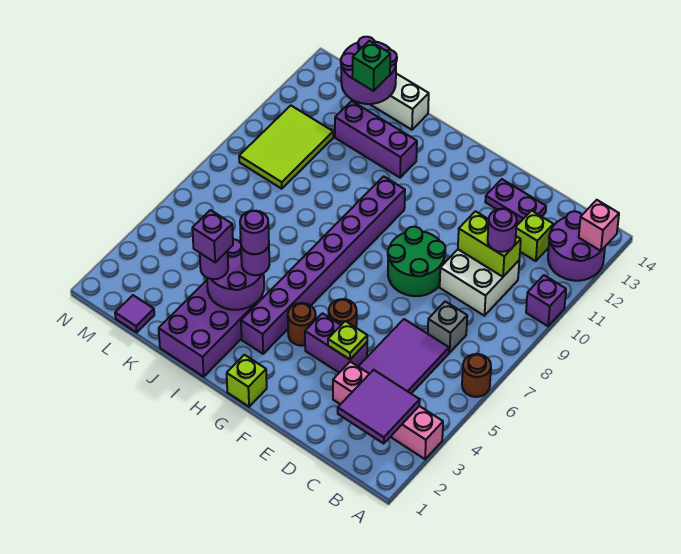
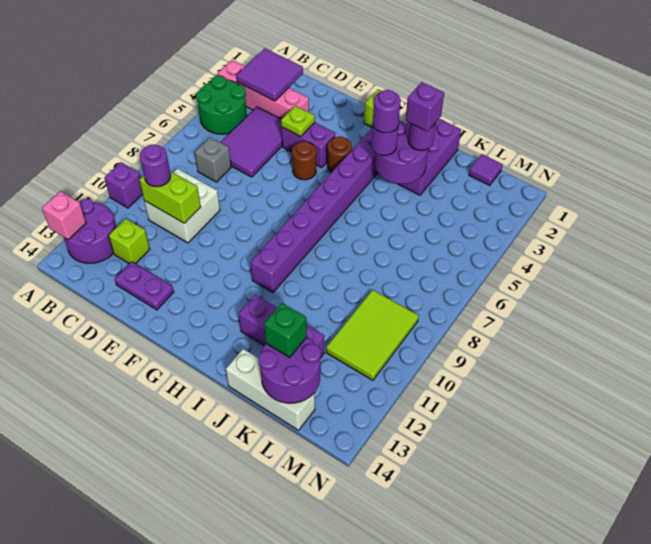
brown round brick A6 level 1 -> none
green round brick E8:F9 level 1 -> green round brick A4:B5 level 1

